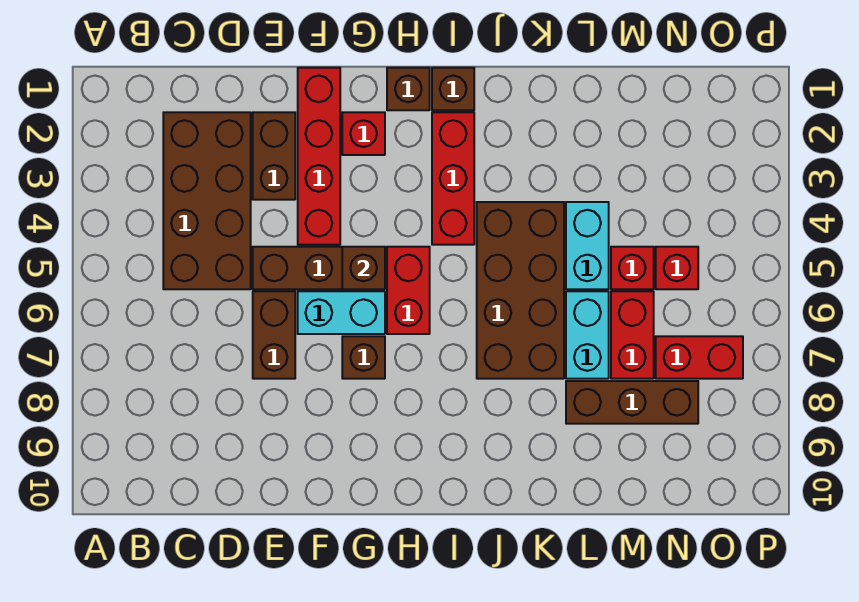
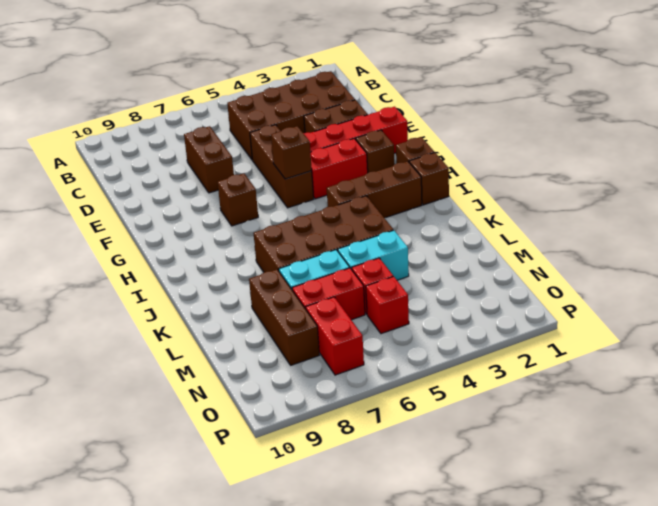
brown brick E6:E7 level 1 -> brown brick D7:E7 level 1
cyan brick F6:G6 level 1 -> none
red brick G2 level 1 -> brown brick G2 level 1
red brick H5:H6 level 1 -> red brick G3:G4 level 1
red brick I2:I4 level 1 -> brown brick I2:I4 level 1

